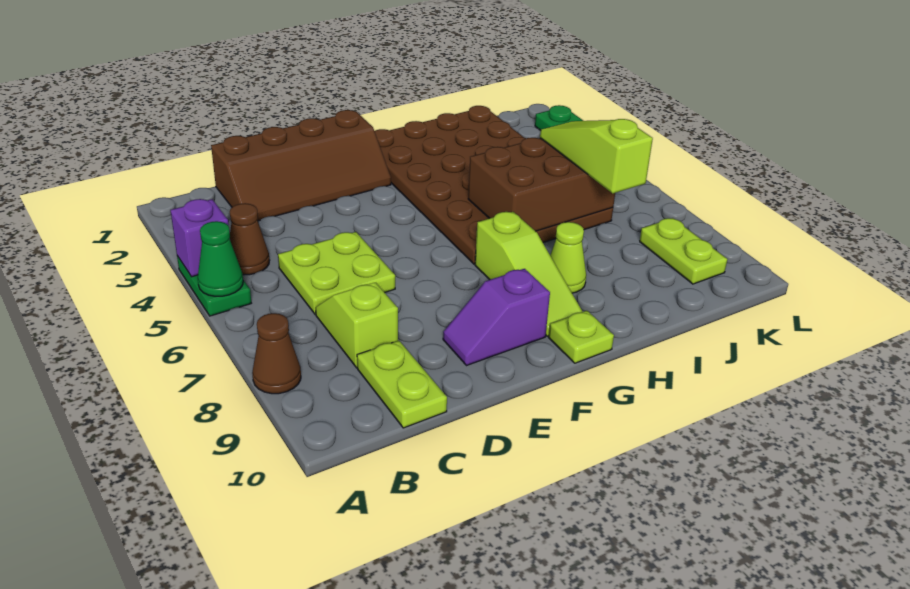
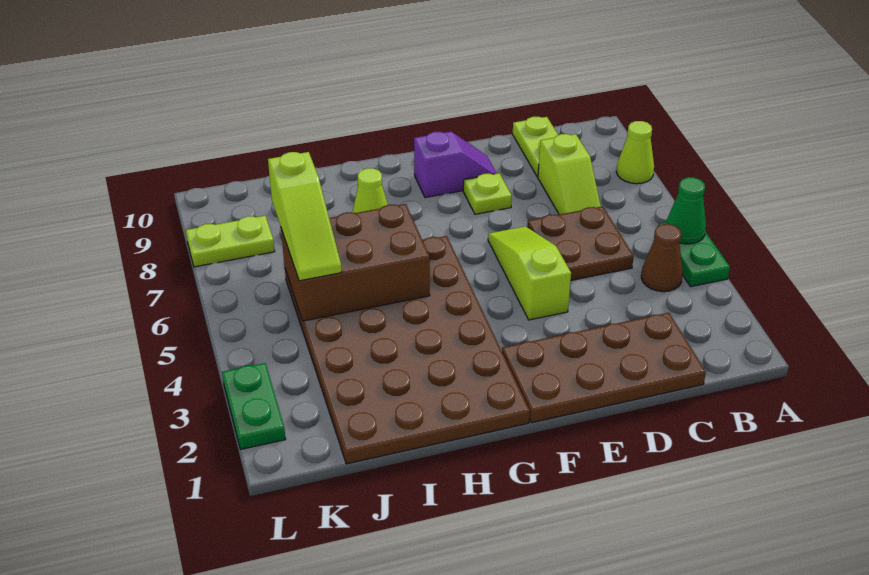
purple brick A4 level 2 -> none
brown cone A8 level 1 -> lime cone A8 level 1
brown slope C1:F2 level 1 top 1 -> brown plate C1:F2 level 1
lime plate C5:D6 level 1 -> brown plate C5:D6 level 1
lime slope G7:G9 level 1 top 7 -> lime slope E4:E6 level 1 top 4
lime plate G10 level 1 -> lime plate E8 level 1
lime plate K8:K9 level 1 -> lime plate K8:L8 level 1

